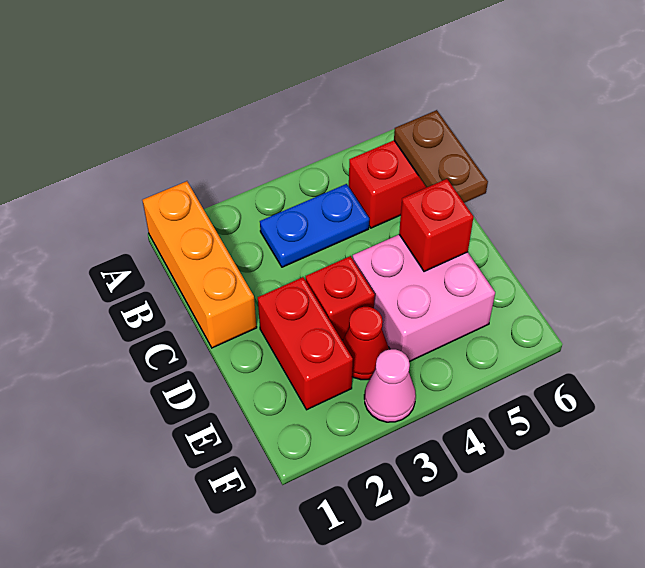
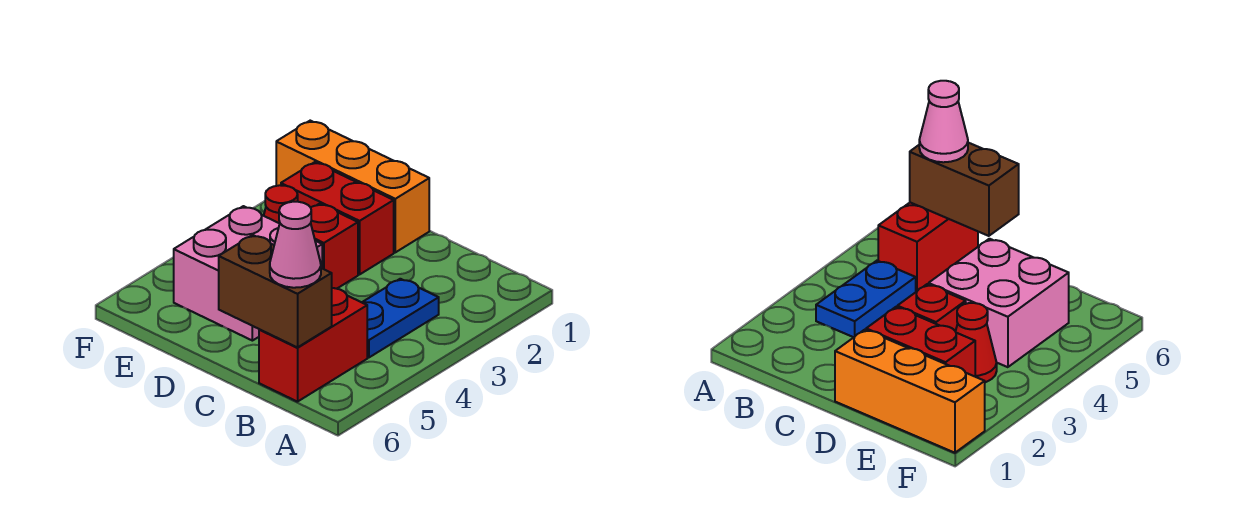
orange brick A1:C1 level 1 -> orange brick D1:F1 level 1
brown plate B6:C6 level 2 -> brown brick B6:C6 level 2
red brick D5 level 2 -> none
pink cone F3 level 1 -> pink cone B6 level 3

